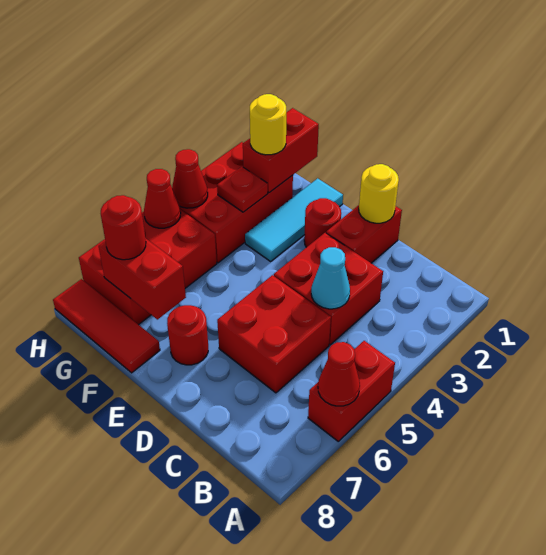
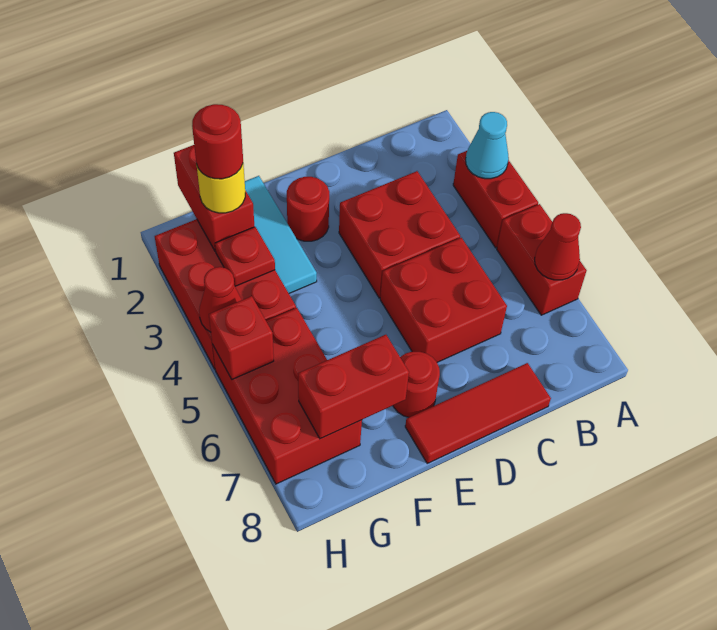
cyan cone C4 level 2 -> cyan cone A3 level 2
red brick D1:D2 level 1 -> red brick A3:A4 level 1
yellow round brick D1 level 2 -> none
red tile F8:H8 level 1 -> red tile C8:E8 level 1
red round brick G7 level 3 -> red round brick G2 level 4
red cone H5 level 2 -> red brick H5 level 2

